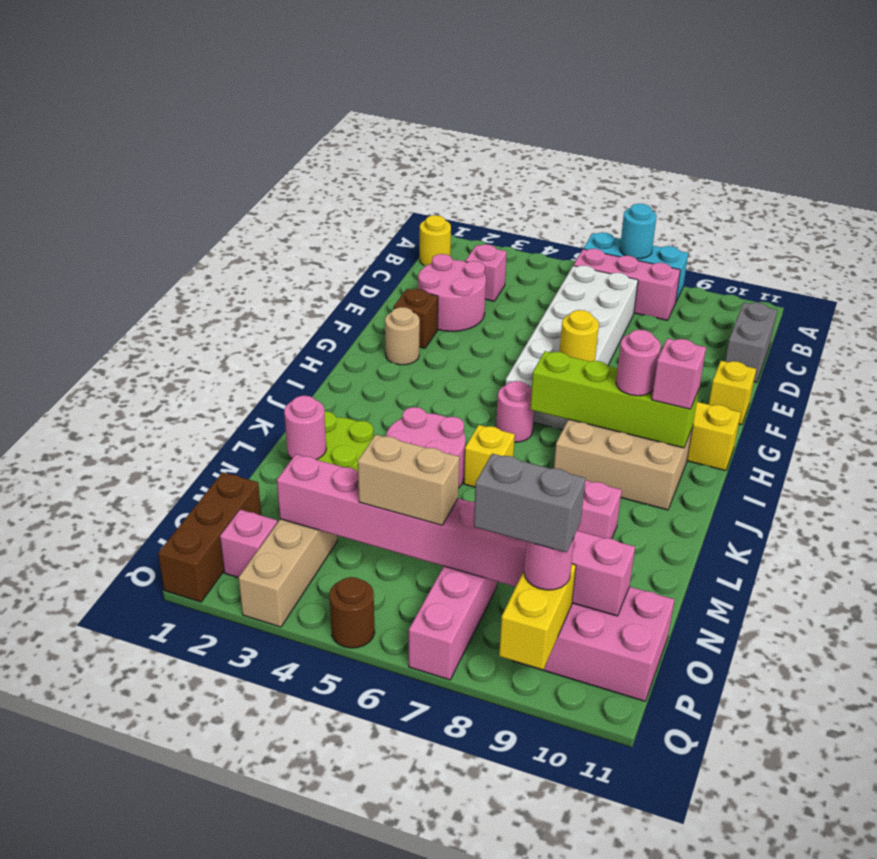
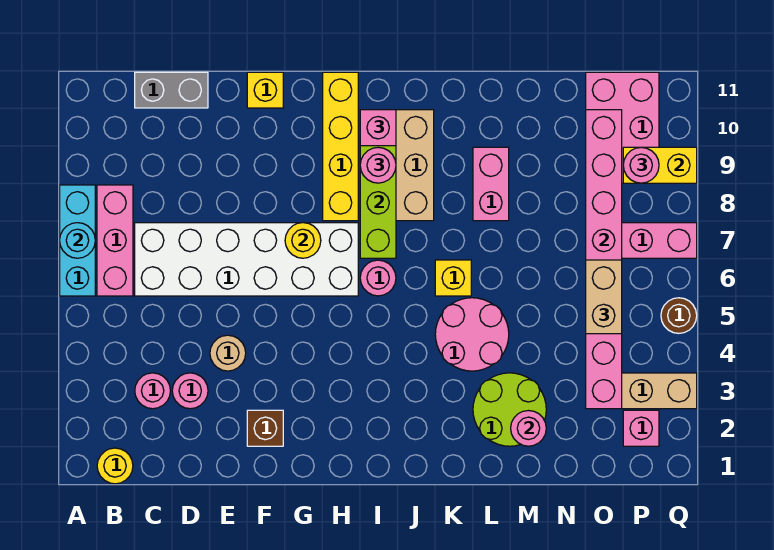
pink brick C3 level 1 -> pink round brick C3 level 1
pink round brick D2:E3 level 1 -> pink round brick D3 level 1
tan round brick G2 level 1 -> tan round brick E4 level 1
brown brick O1:Q1 level 1 -> none
grey brick P8:P9 level 4 -> none

